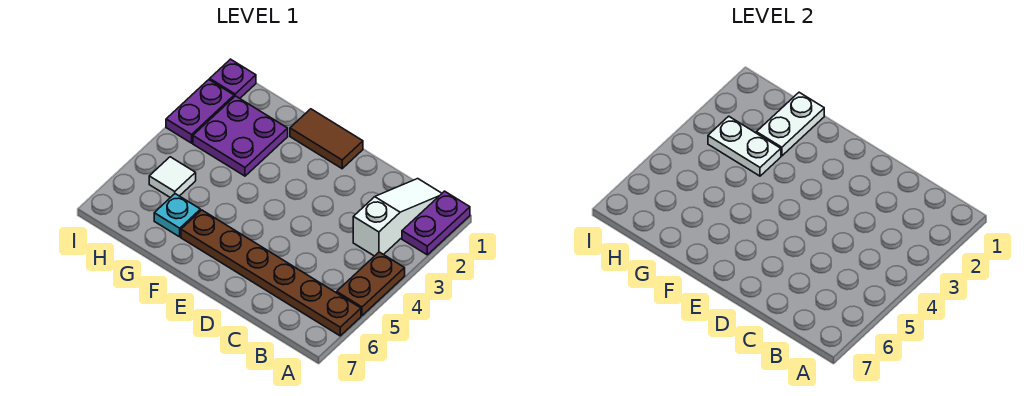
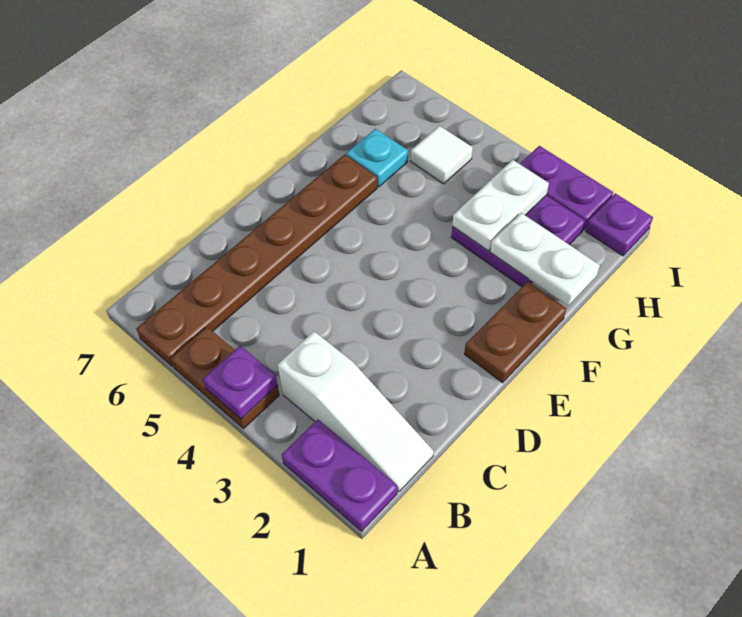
none -> purple plate A4 level 2
brown tile E1:F1 level 1 -> brown plate E1:F1 level 1

